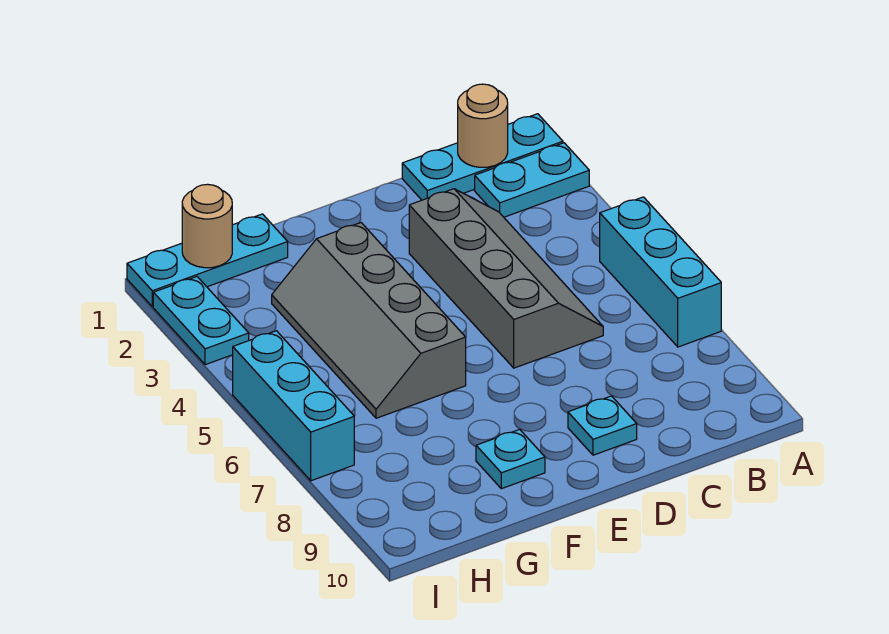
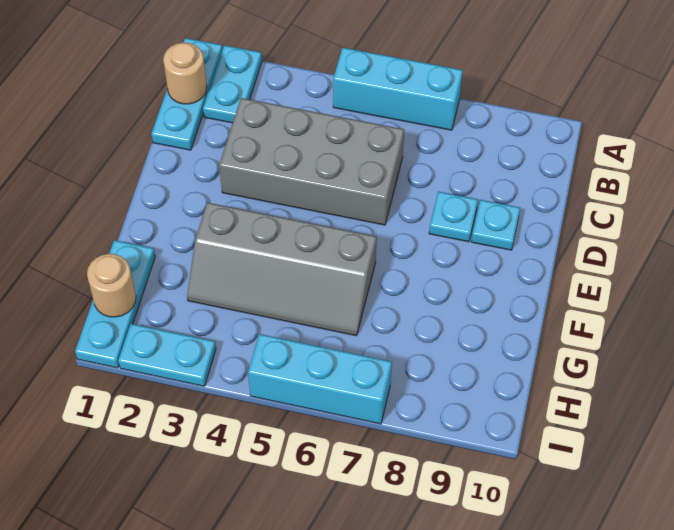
grey slope C3:D6 level 1 top D -> grey brick C3:D6 level 1
cyan plate F9 level 1 -> cyan plate D8 level 1

